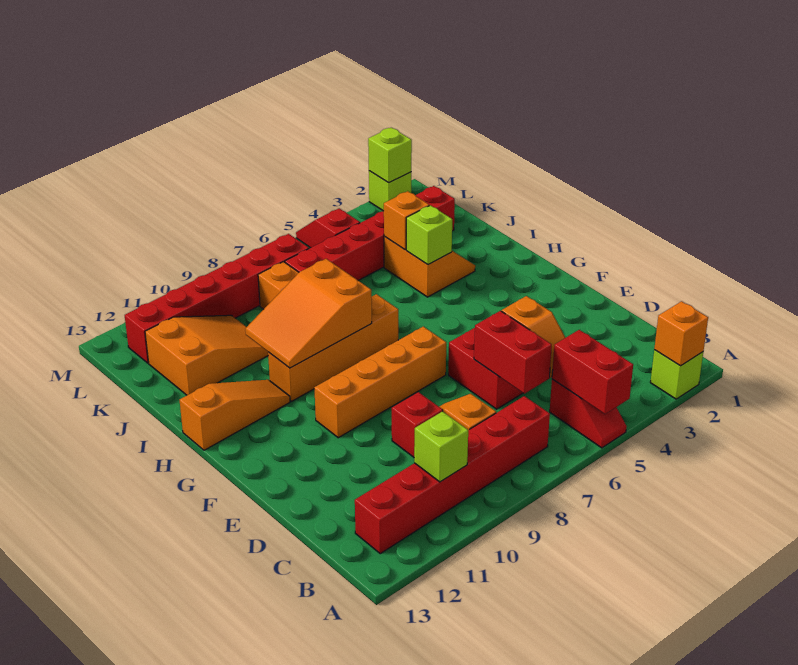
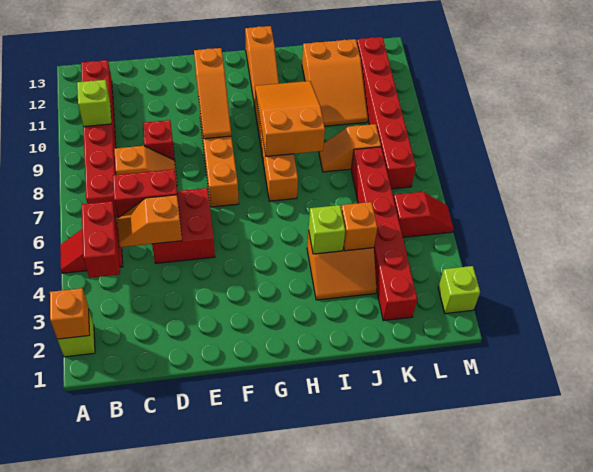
red brick A5:B5 level 2 -> red brick B4:B5 level 2
none -> orange slope F9:F11 level 2 top 11
lime brick M2 level 2 -> none

